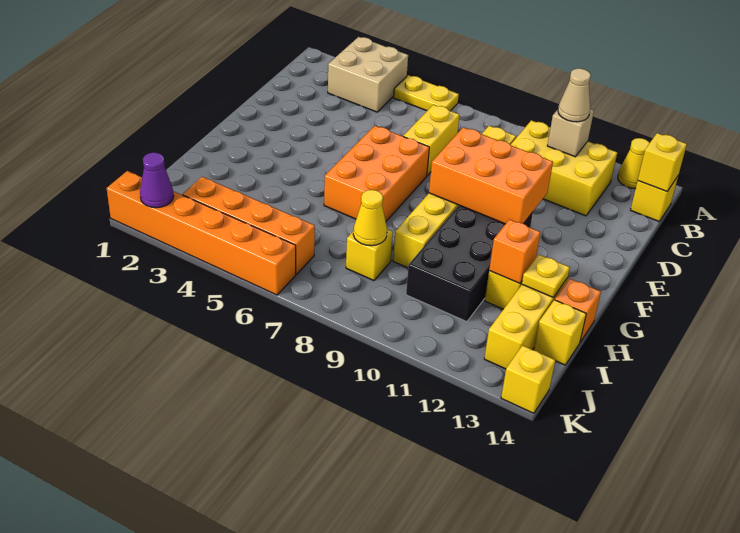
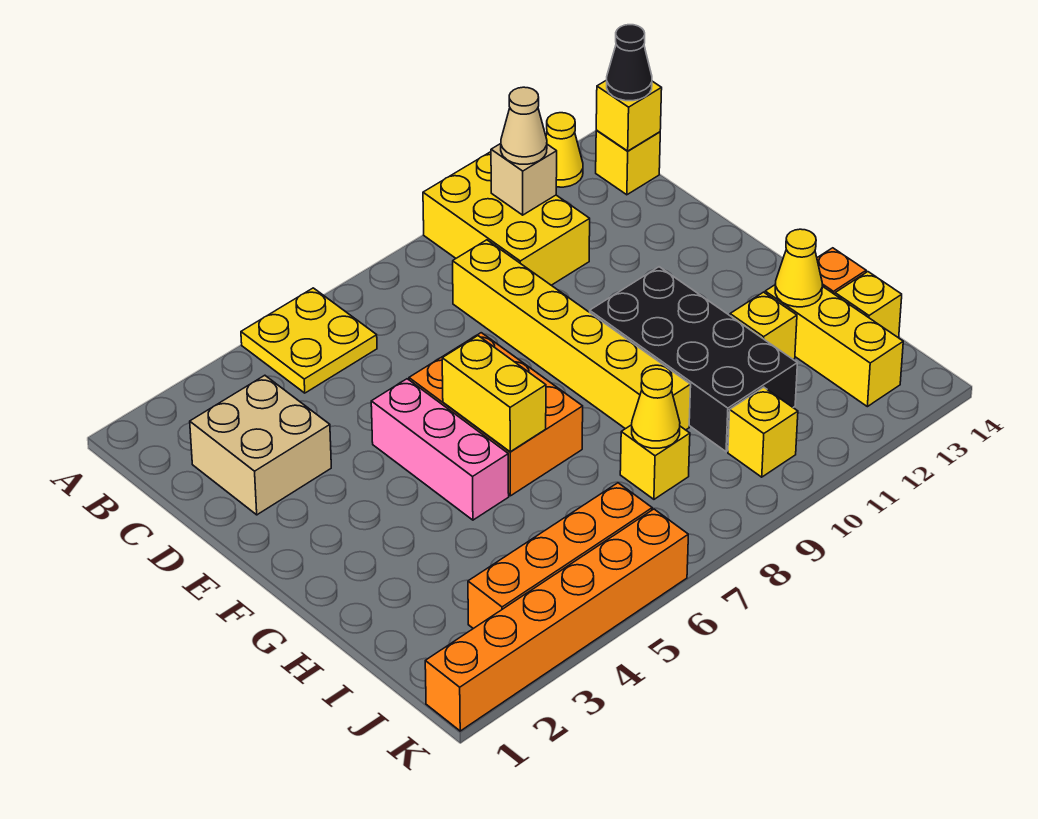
tan brick A3:B4 level 1 -> tan brick C2:D3 level 1
yellow plate A5:A6 level 1 -> yellow plate A5:B6 level 1
yellow brick B10:C12 level 1 -> yellow brick A10:C11 level 1
none -> black cone B14 level 3
yellow brick C7:D7 level 1 -> yellow brick F6:G6 level 2
none -> pink brick E5:G5 level 1
orange brick E9:F11 level 2 -> none
orange brick H12 level 2 -> none
yellow plate H13 level 2 -> yellow cone H13 level 2
purple cone K2 level 2 -> none
yellow brick K14 level 1 -> yellow brick J10 level 1

